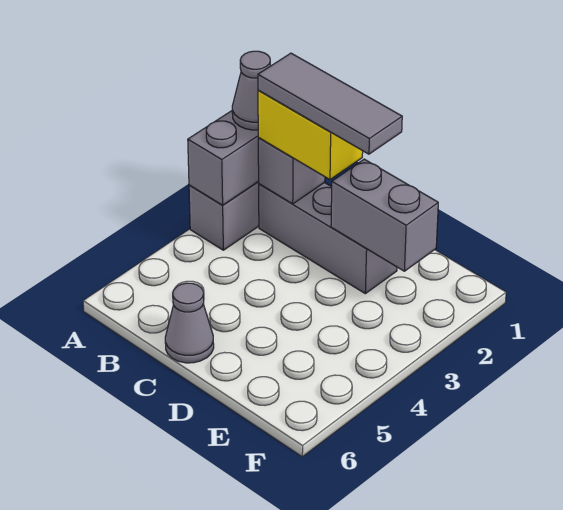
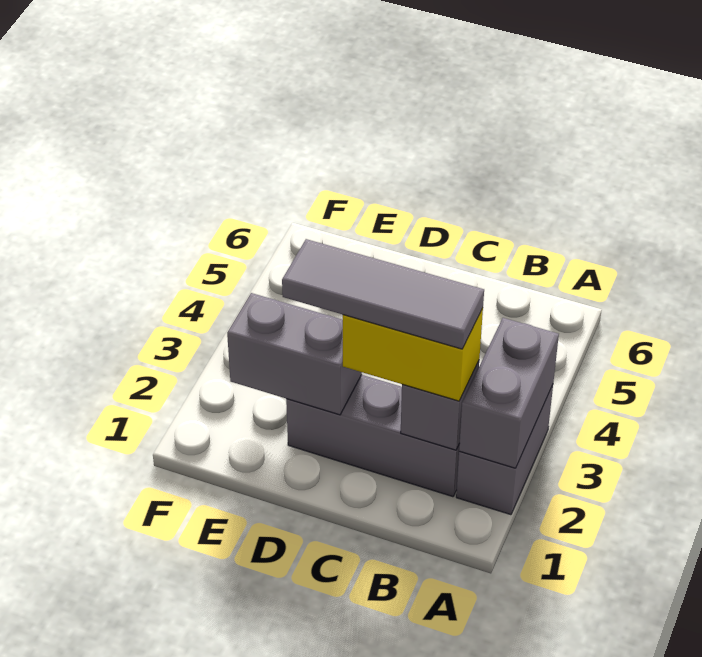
grey cone A2 level 3 -> none
grey cone C6 level 1 -> none

